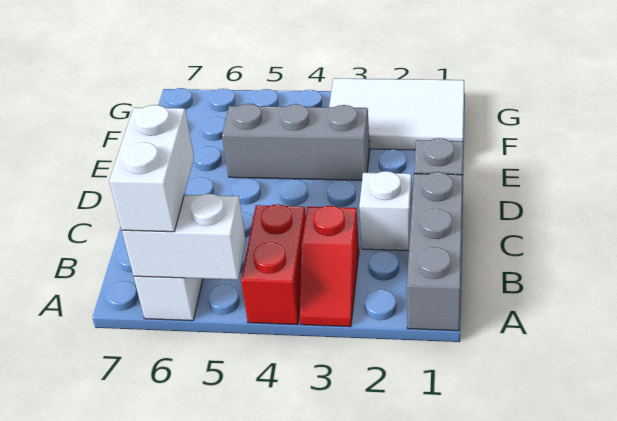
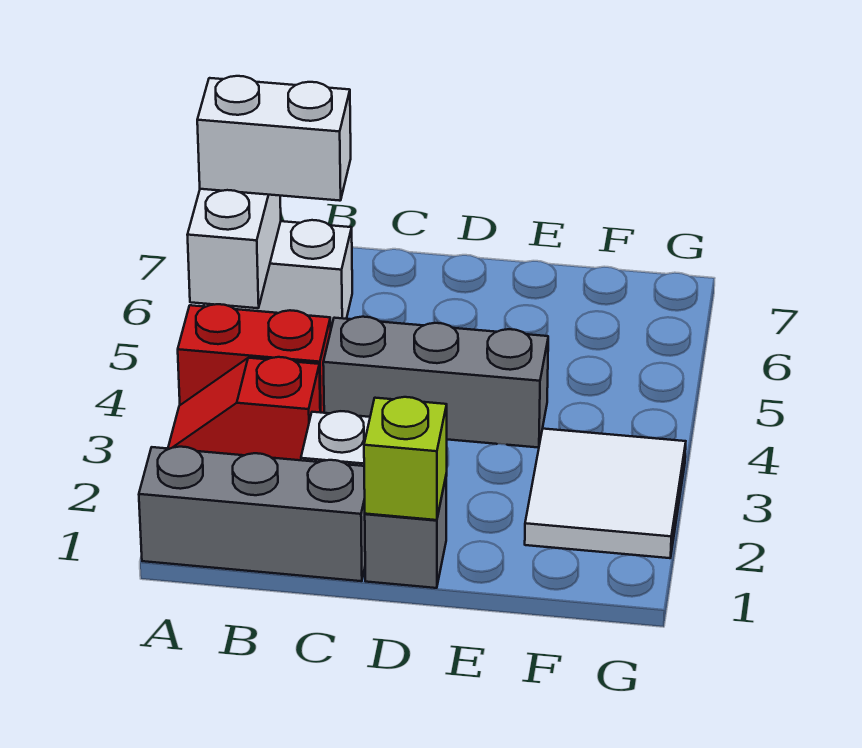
none -> lime brick D1 level 2
grey brick E3:E5 level 1 -> grey brick C4:E4 level 1
white tile F1:G3 level 1 -> white tile F2:G3 level 1

